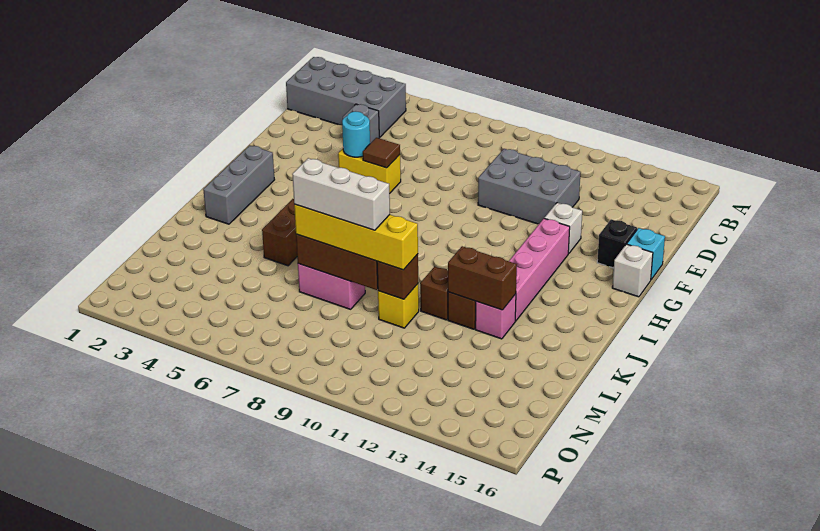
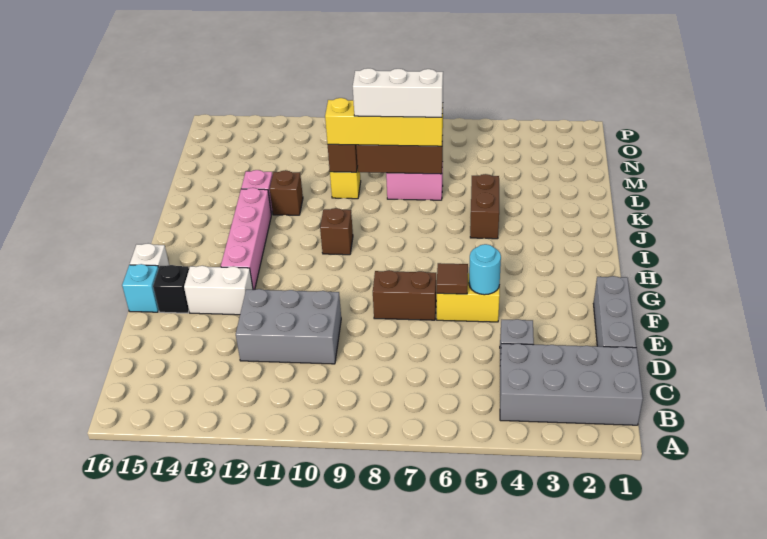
white brick F13 level 1 -> white brick F13:F14 level 1
grey brick H2:J2 level 1 -> grey brick D1:F1 level 1
brown brick K11 level 1 -> brown brick I10 level 1
brown brick K12:K13 level 2 -> brown brick F7:F8 level 1

